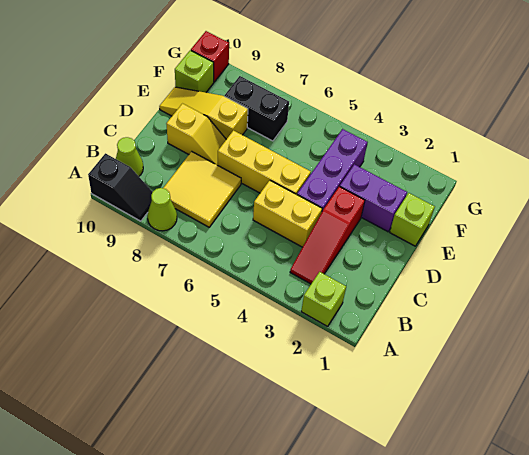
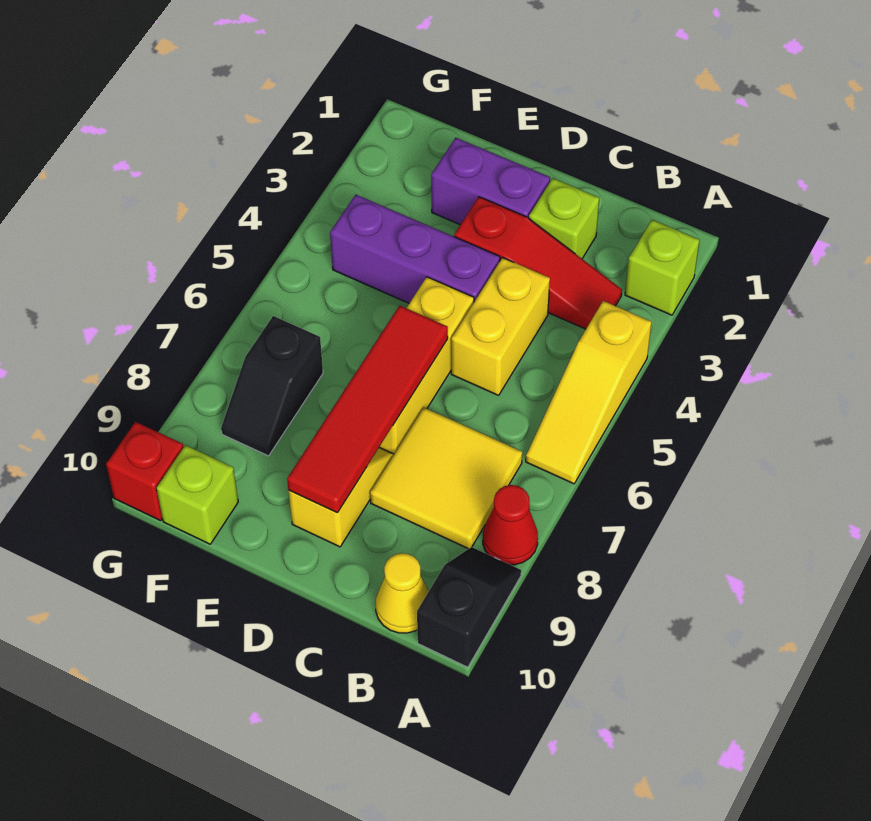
lime cone A8 level 1 -> red cone A8 level 1
lime cone B10 level 1 -> yellow cone B10 level 1
none -> red tile D6:D9 level 2
lime brick E1 level 1 -> lime brick C2 level 1
purple brick E2:E3 level 1 -> purple brick D2:E2 level 1
yellow slope E8:E10 level 1 top 8 -> yellow slope A4:A6 level 1 top 4
black brick F7:F8 level 1 -> black slope F7:F8 level 1 top 7

